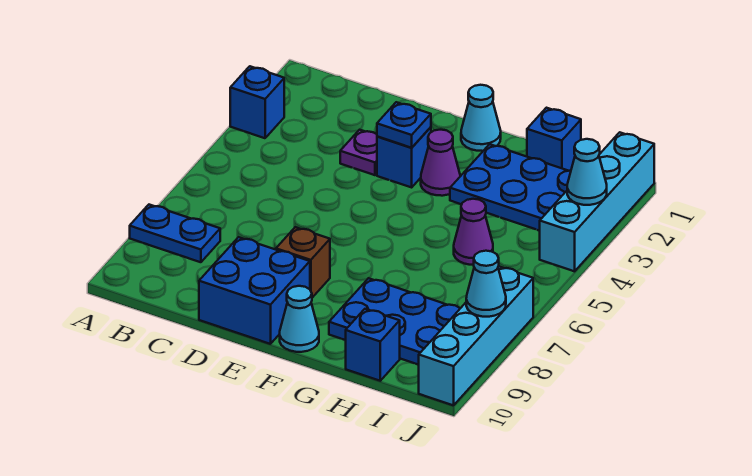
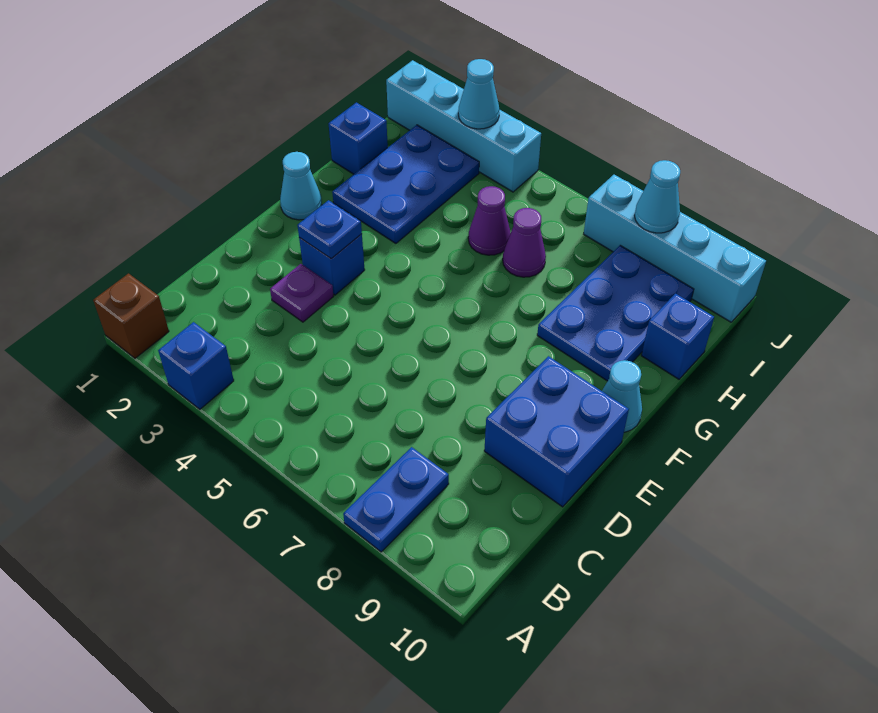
brown brick E8 level 1 -> brown brick A1 level 1
purple cone F3 level 1 -> purple cone H6 level 1

